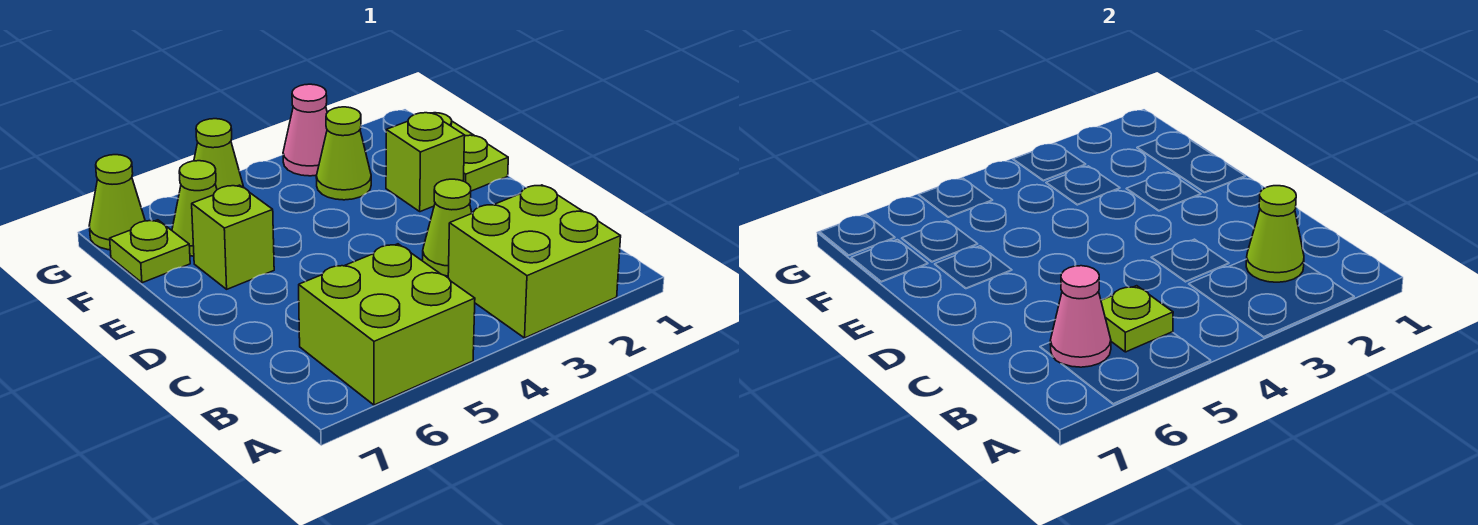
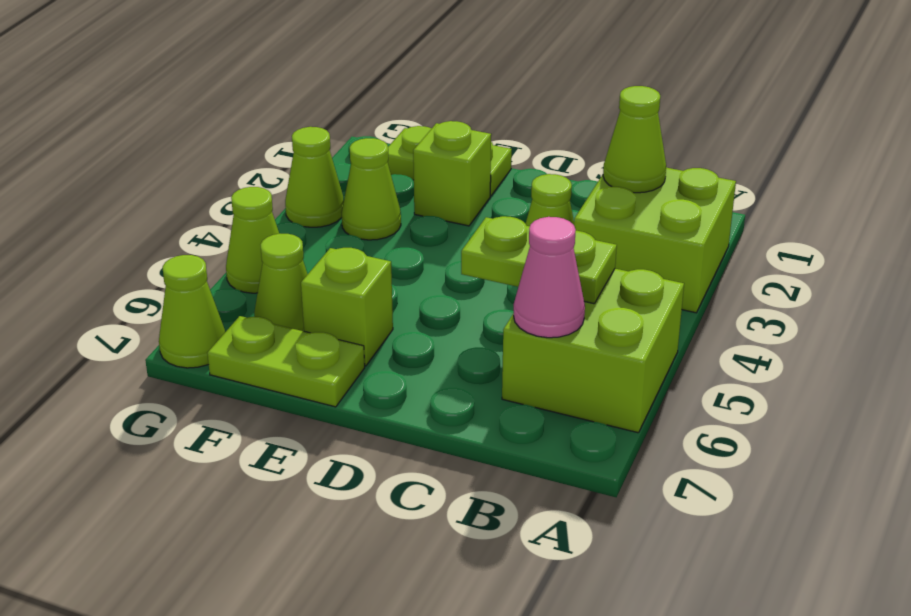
lime plate B5 level 2 -> lime plate B5:C5 level 2
lime plate F7 level 1 -> lime plate E7:F7 level 1
pink cone G3 level 1 -> lime cone G3 level 1

